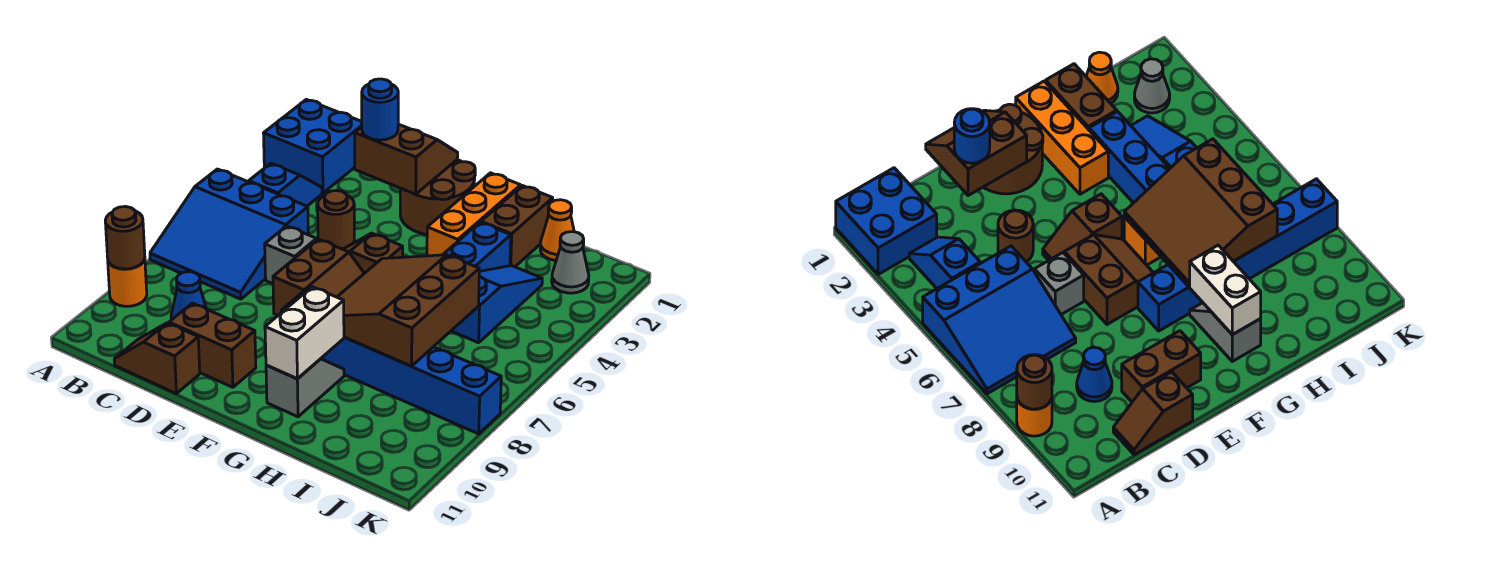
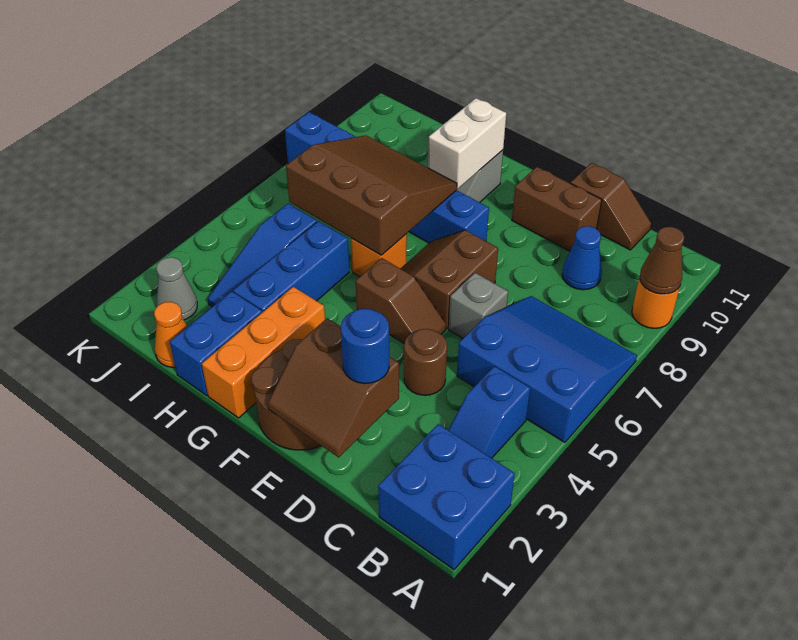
brown round brick A9 level 2 -> brown cone A9 level 2
brown slope G6:I8 level 2 top I -> brown slope G6:I8 level 2 top 6
brown brick H1:H2 level 1 -> blue brick H1:H2 level 1

